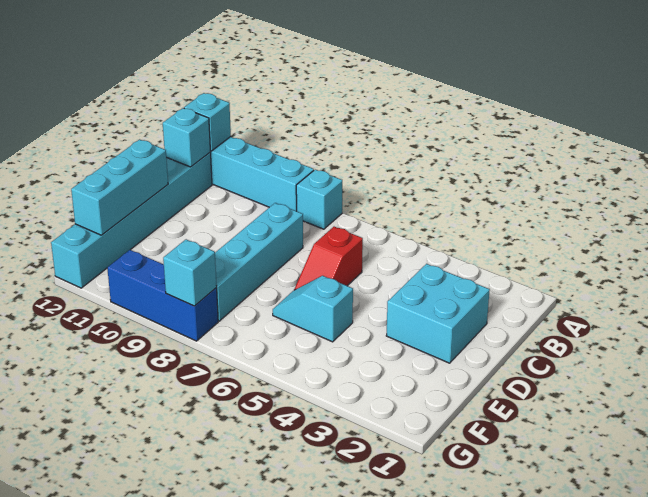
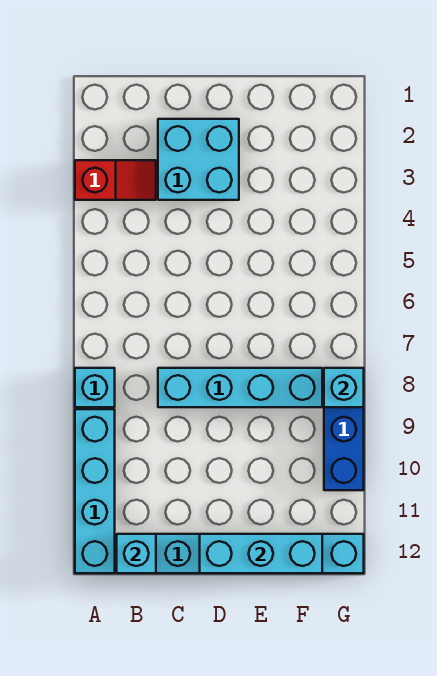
cyan brick A12 level 2 -> none
red slope C6:D6 level 1 top C -> red slope A3:B3 level 1 top A
cyan slope E5:E6 level 1 top 5 -> none

